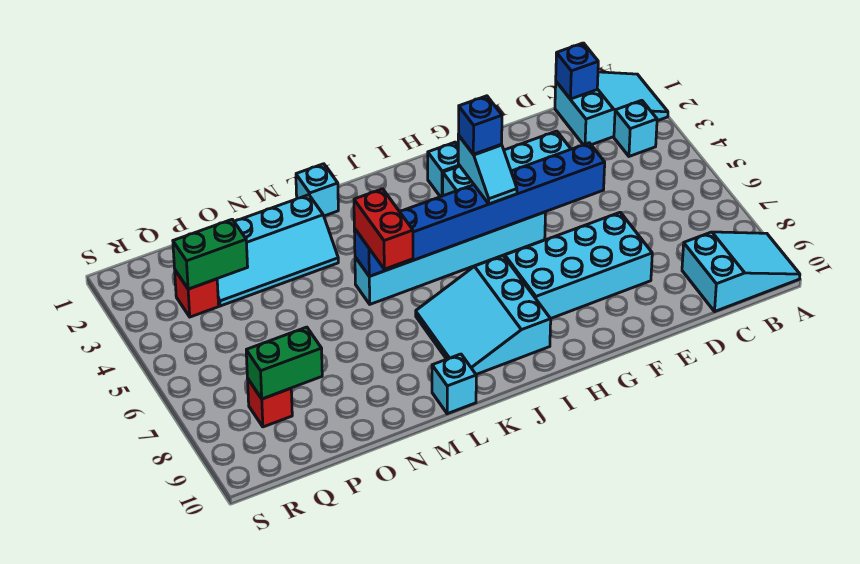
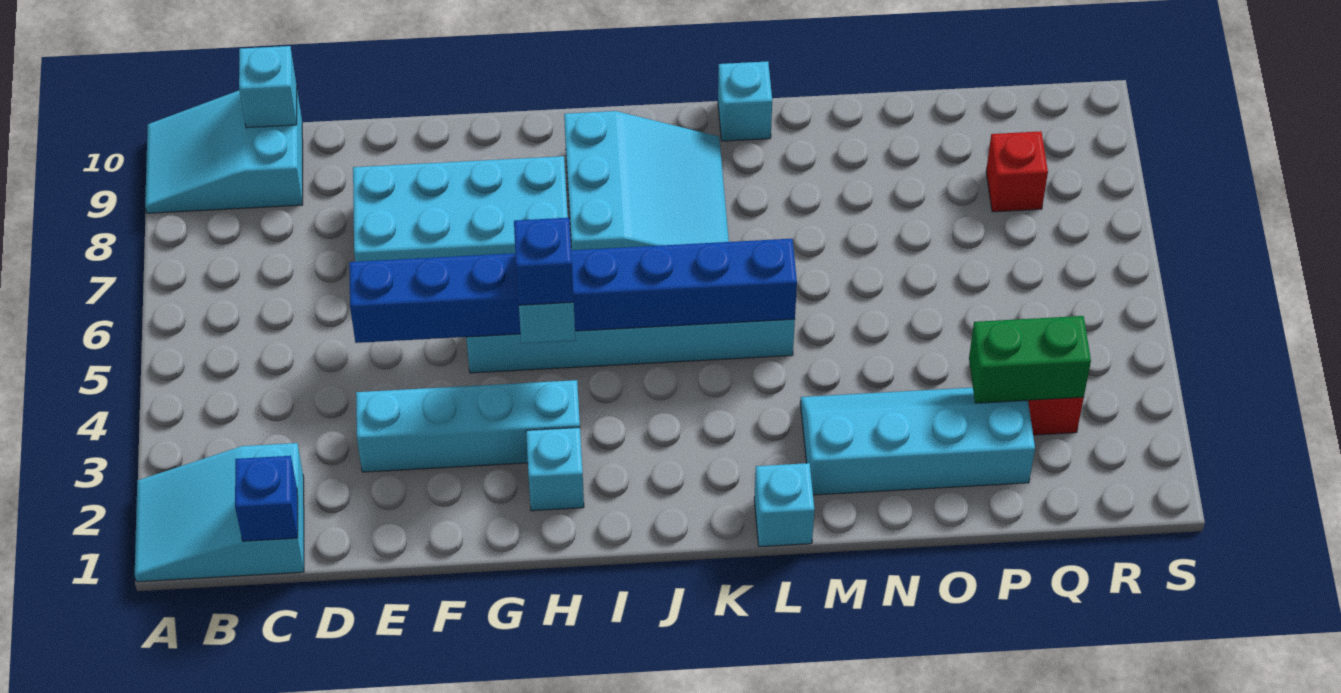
cyan brick B3 level 1 -> cyan brick C10 level 2
red brick L5:L6 level 3 -> none
green brick P8:Q8 level 2 -> none

